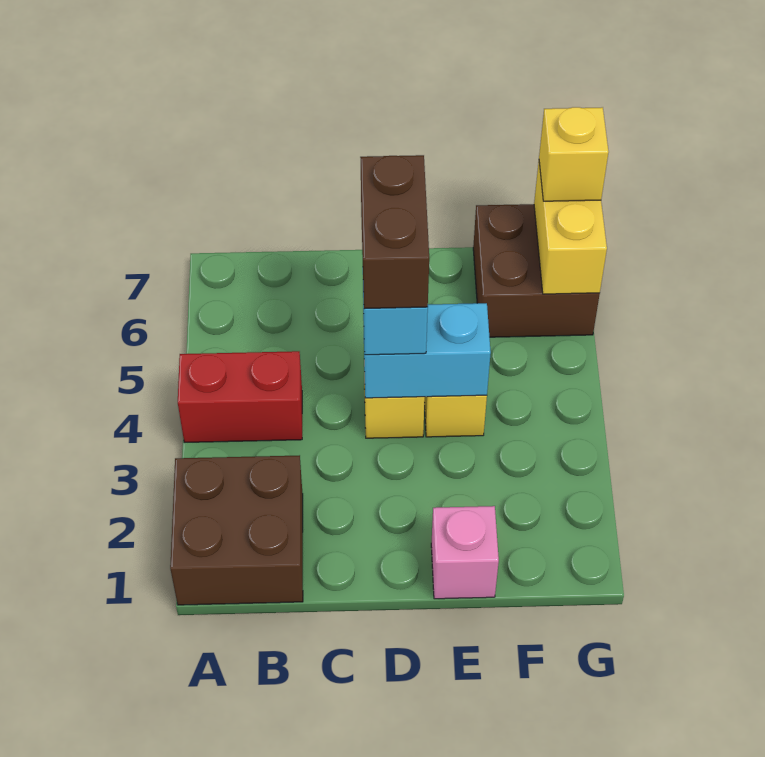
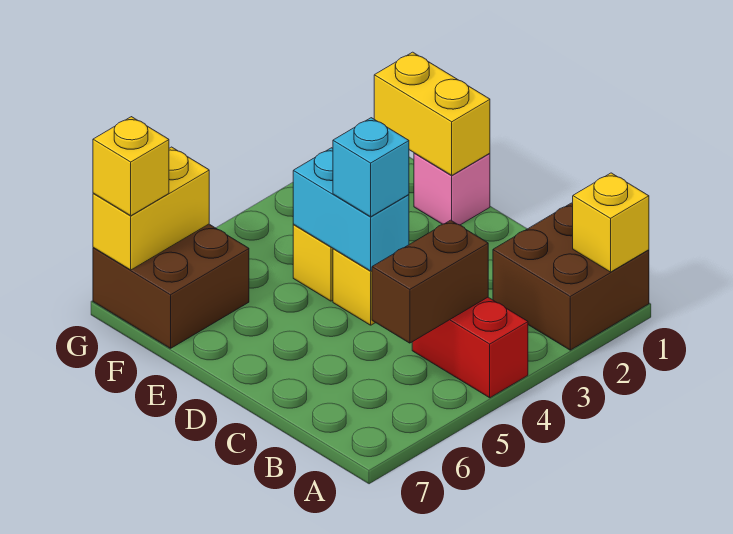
none -> yellow brick A1 level 2
brown brick D4:D5 level 4 -> brown brick B4:B5 level 2
none -> yellow brick E1:F1 level 2

